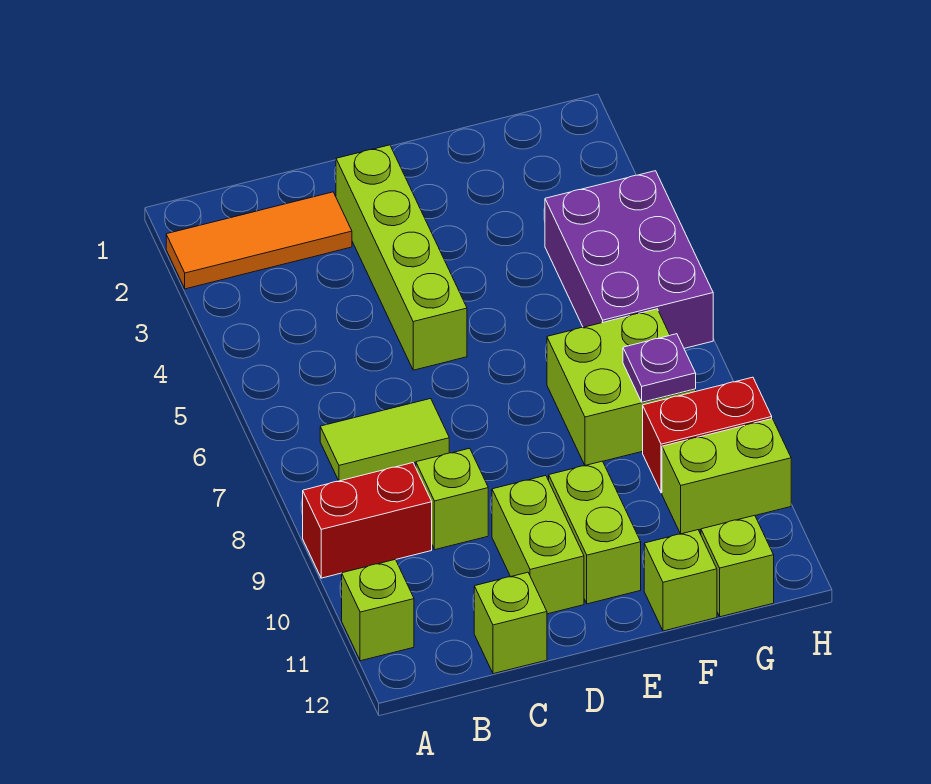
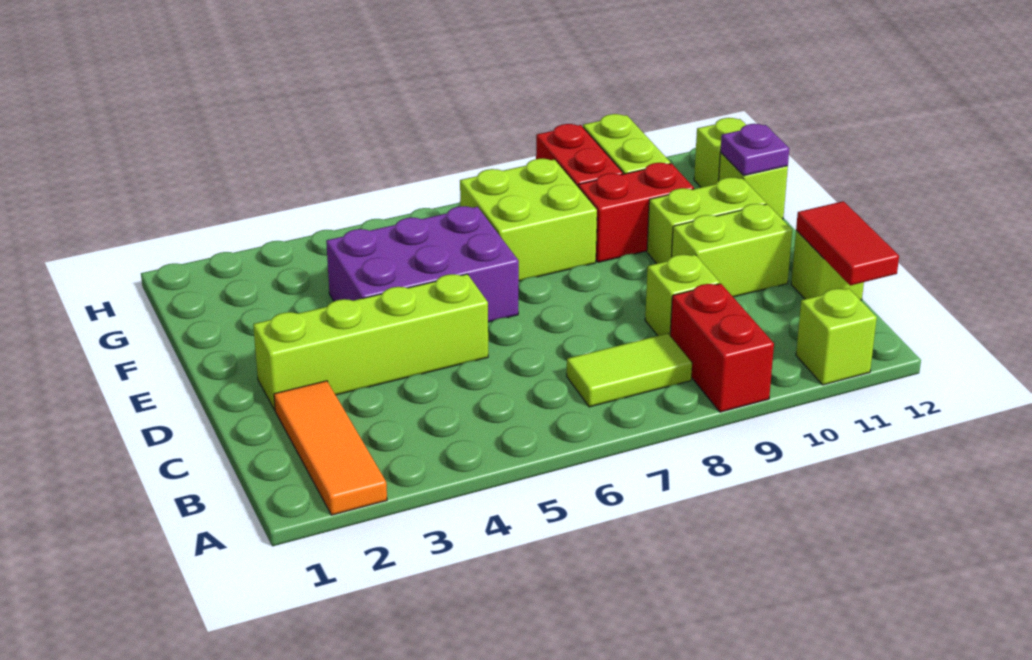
lime tile B7:C7 level 1 -> lime tile B7:B8 level 1
none -> red tile B12:C12 level 2
none -> red brick F9:F10 level 1
purple brick G4:H6 level 1 -> purple brick E4:F6 level 1
purple plate G8 level 2 -> purple plate F12 level 2

